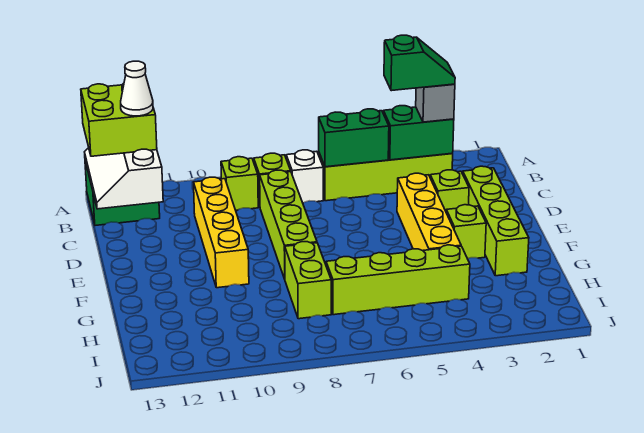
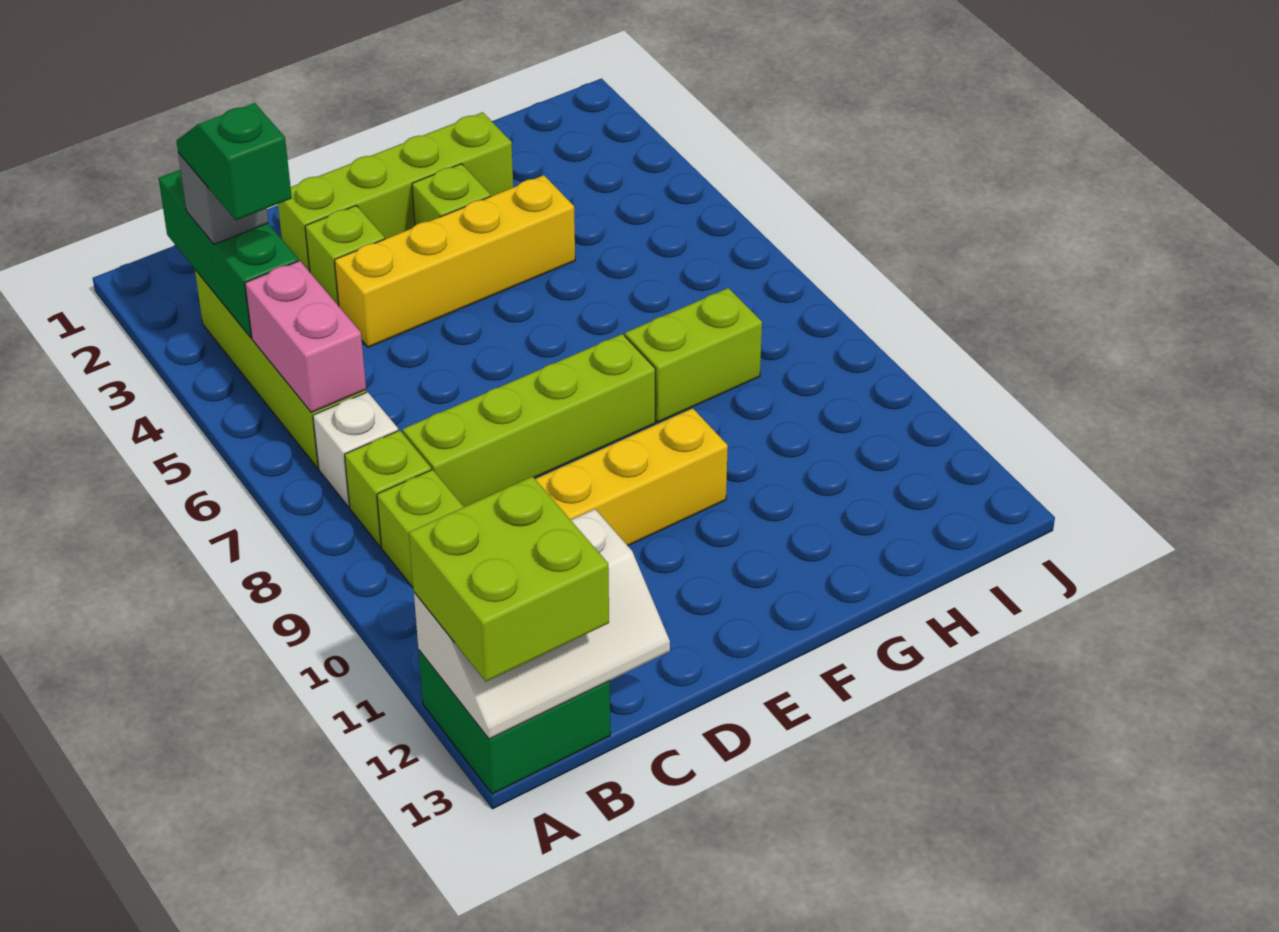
green brick B3:B4 level 2 -> green brick B2:B4 level 2
green brick B5:B6 level 2 -> pink brick B5:B6 level 2
white cone B12 level 4 -> none
lime brick H4:H7 level 1 -> none

